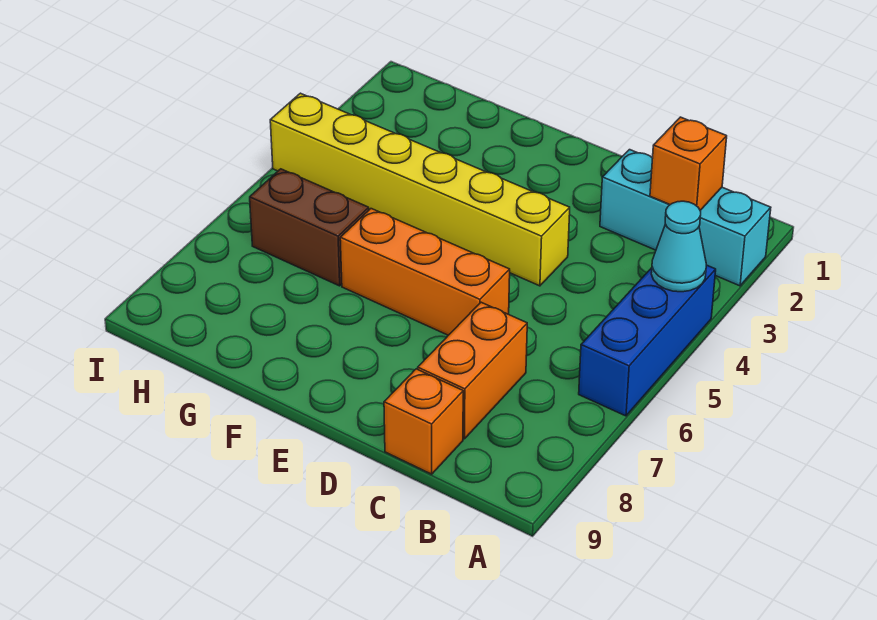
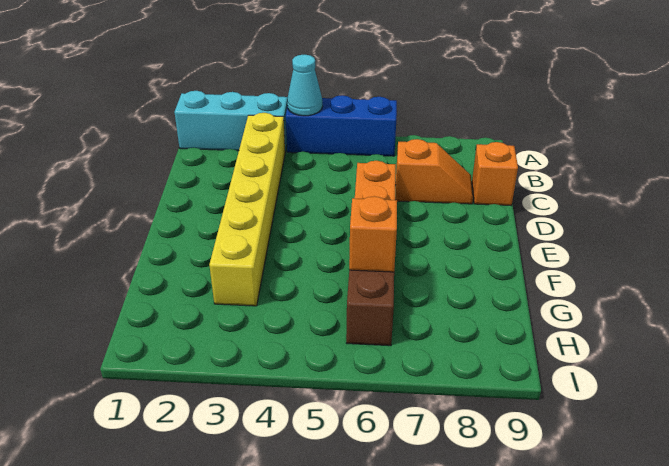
cyan brick A2:C2 level 1 -> cyan brick A1:A3 level 1
orange brick B2 level 2 -> orange brick G6 level 2
orange brick C7:C8 level 1 -> orange slope C7:C8 level 1 top 7
yellow brick D4:I4 level 1 -> yellow brick B3:G3 level 1

